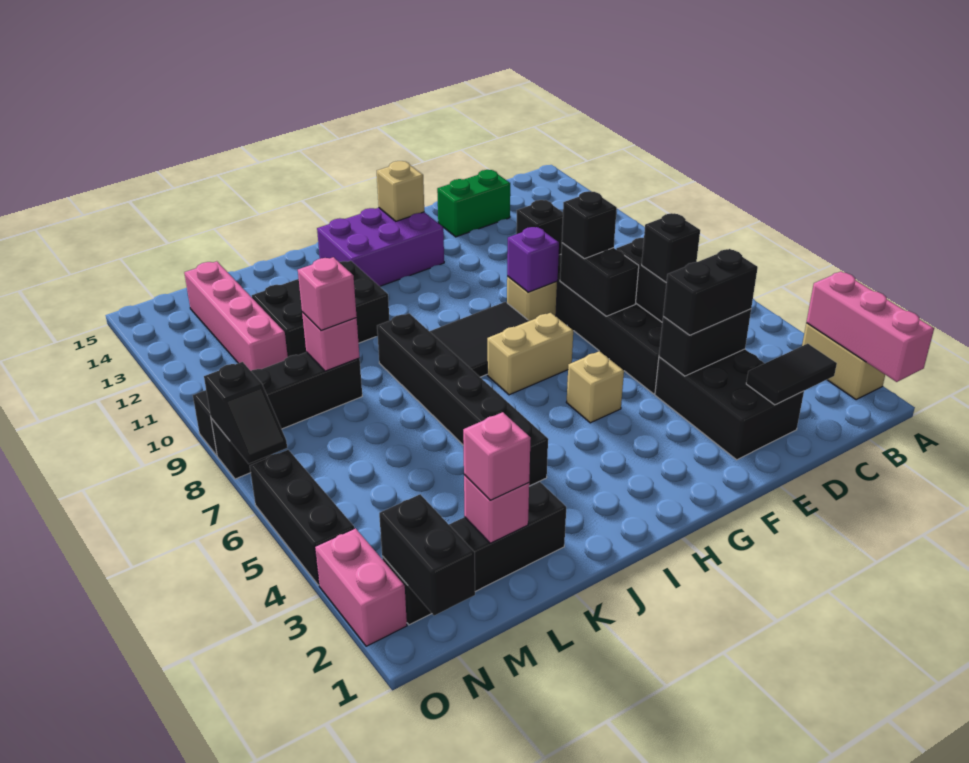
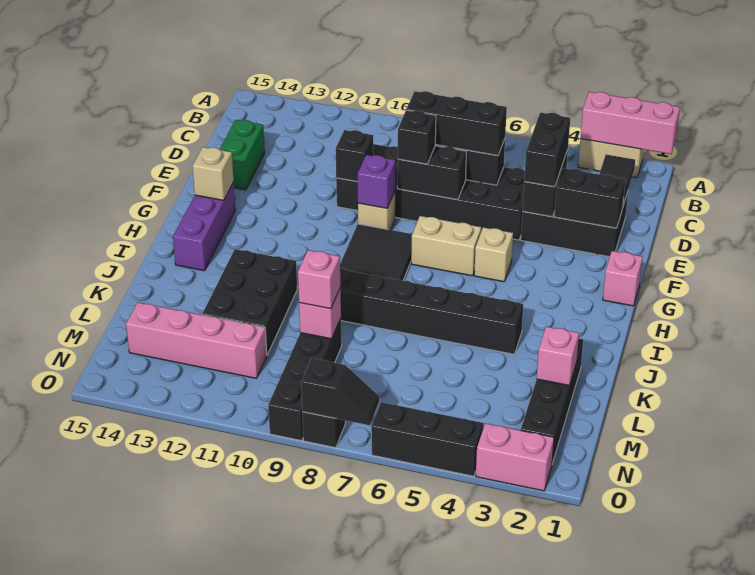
black brick D6 level 3 -> black brick D6:D8 level 3
tan brick G7:H7 level 1 -> tan brick G6:G7 level 1
purple brick G13:I14 level 1 -> purple brick G14:I14 level 1
pink brick L2 level 3 -> pink brick G1 level 1
black brick N1:N2 level 2 -> black brick E2:E3 level 2

